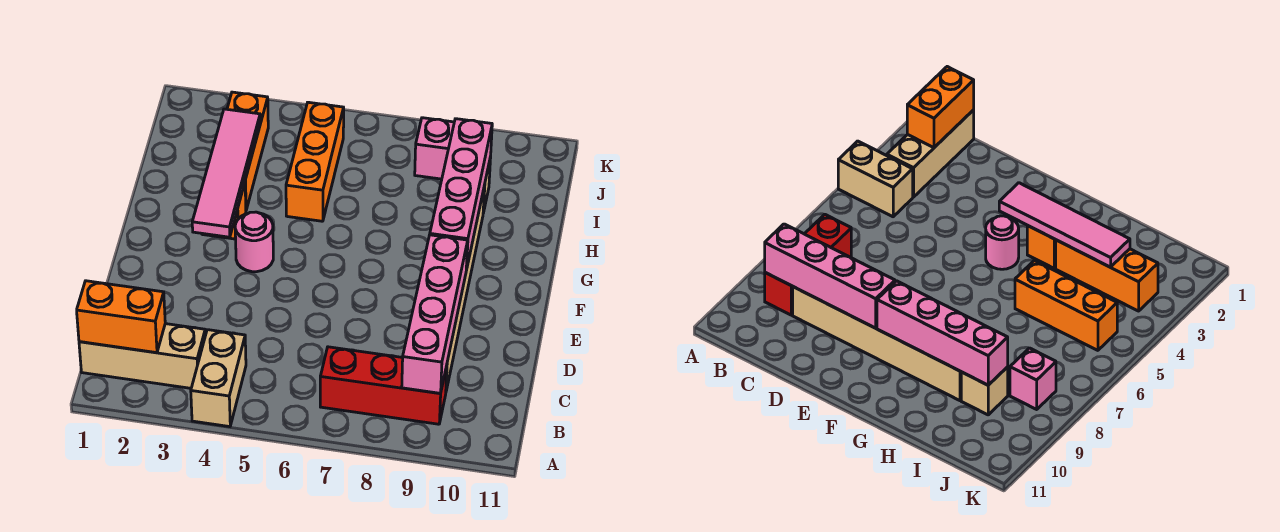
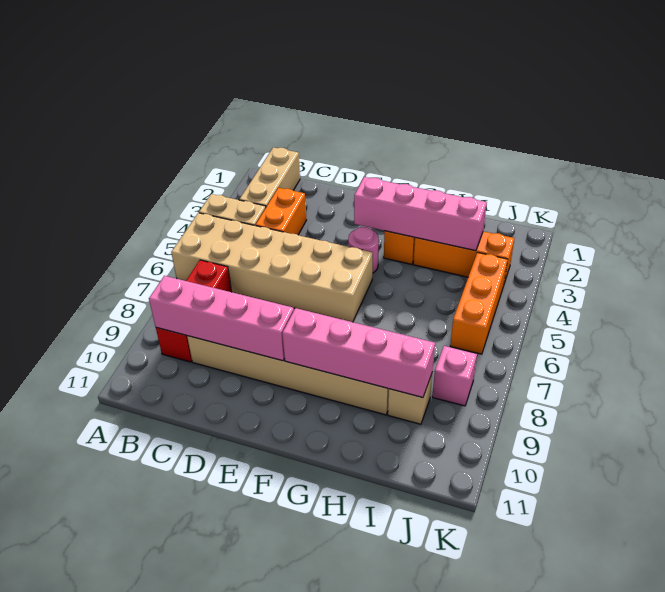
none -> tan brick A5:F6 level 1
orange brick B1:B2 level 2 -> orange brick C3:C4 level 1
pink tile F3:I3 level 2 -> pink brick F3:I3 level 2
orange brick H5:J5 level 1 -> orange brick J4:J6 level 1

